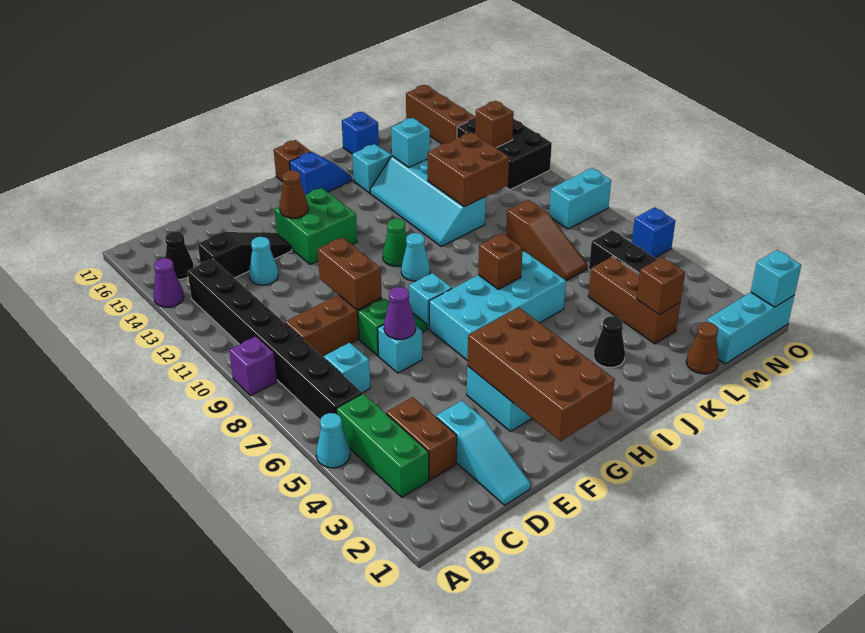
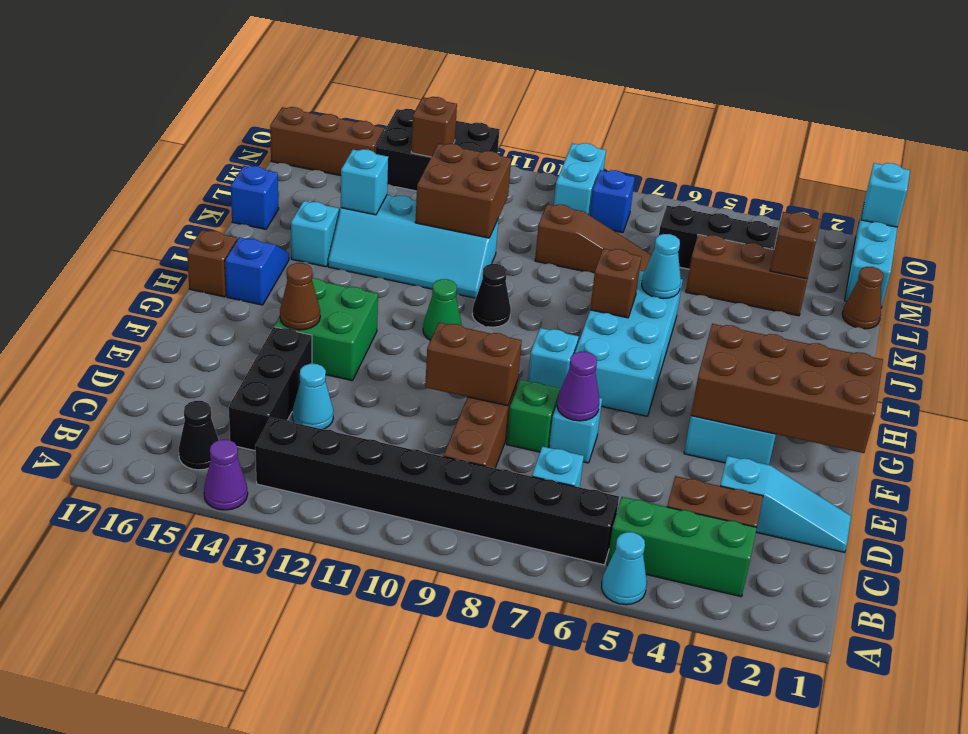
purple brick A9 level 1 -> none
black slope C14:E14 level 1 top C -> black brick C14:E14 level 1
cyan cone H10 level 1 -> cyan cone J6 level 2
black cone J3 level 1 -> black cone I10 level 1
blue brick O6 level 1 -> blue brick N8 level 1

